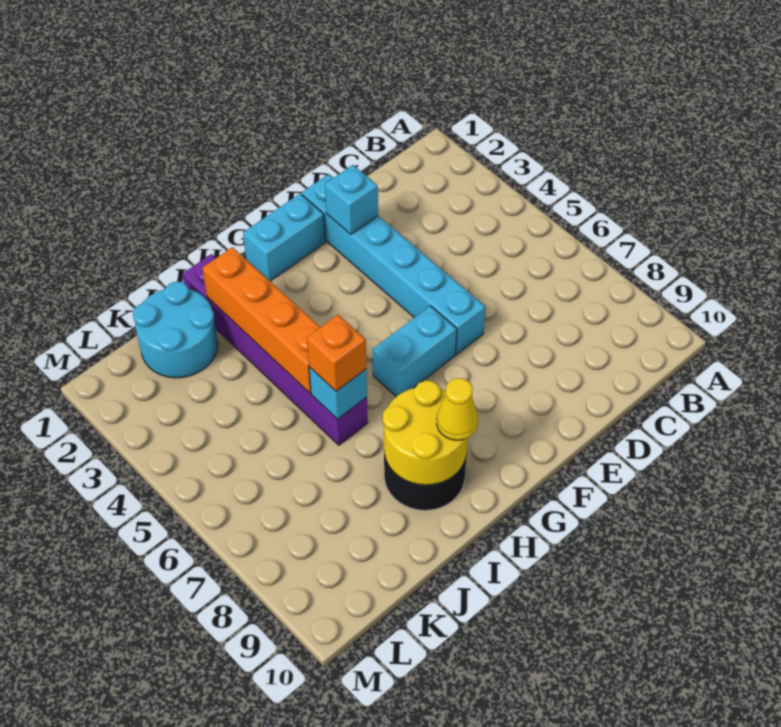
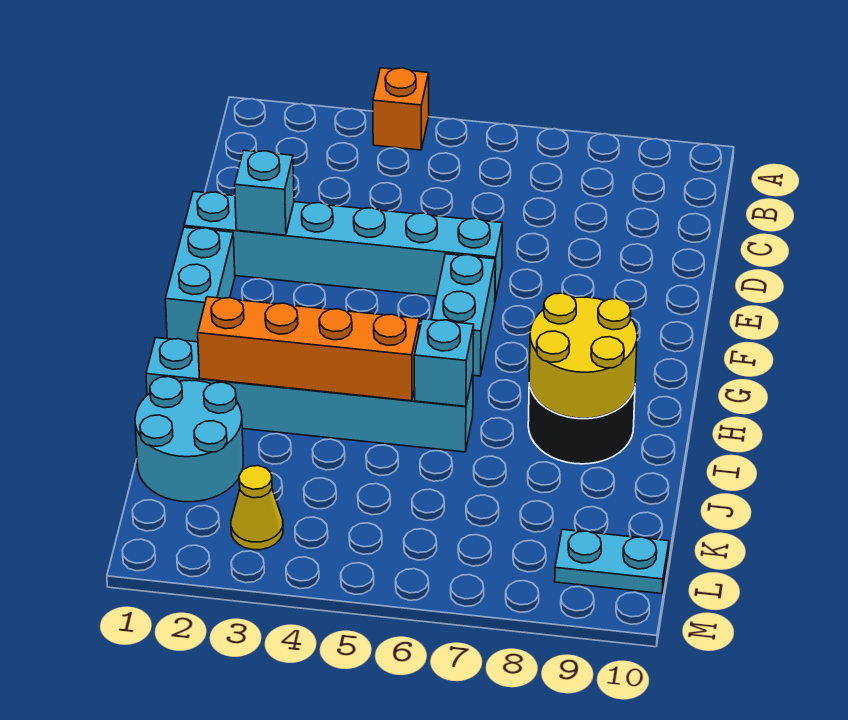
yellow cone H9 level 3 -> yellow cone L3 level 1
purple brick I1:I6 level 1 -> cyan brick I1:I6 level 1
orange brick I6 level 3 -> orange brick A4 level 1
none -> cyan plate L9:L10 level 1

